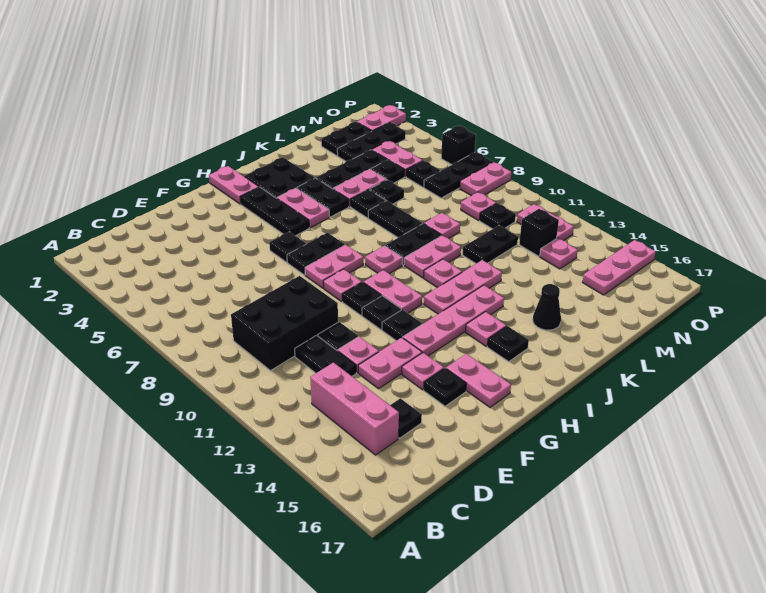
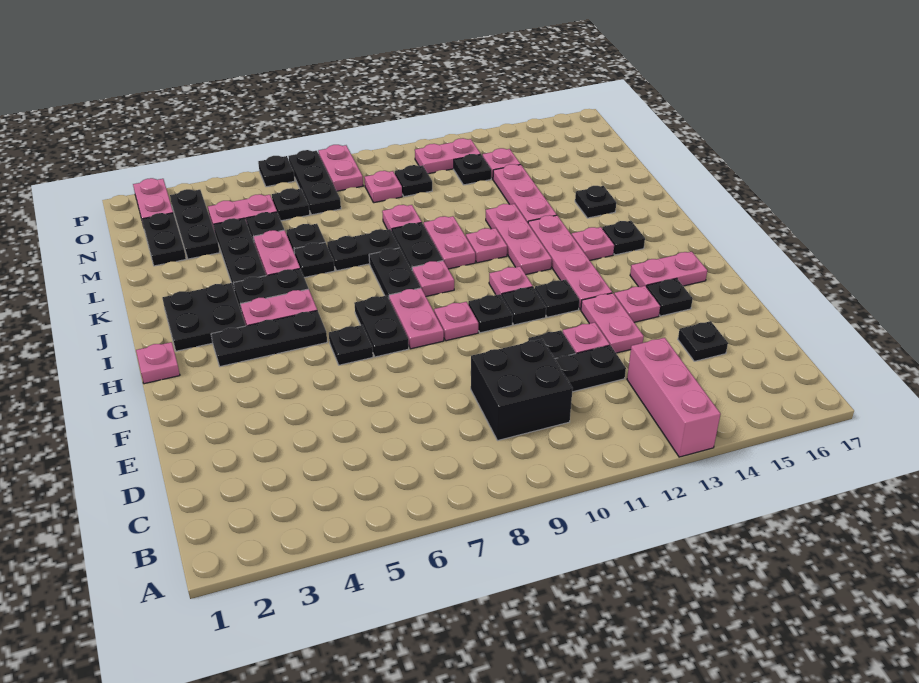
black brick C9:E10 level 1 -> black brick C9:D10 level 1
pink brick C13:C15 level 1 -> pink brick A13:C13 level 1
pink plate H1:H2 level 1 -> pink plate H1 level 1
pink plate H10:H11 level 1 -> pink plate H11 level 1
black cone K15 level 1 -> black plate K15 level 1
black plate L11:M11 level 1 -> black plate I8:J8 level 1
black brick N12 level 1 -> black plate N12 level 1
pink plate N15:P15 level 1 -> pink plate K13:M13 level 1
black brick P6 level 1 -> black plate P6 level 1

